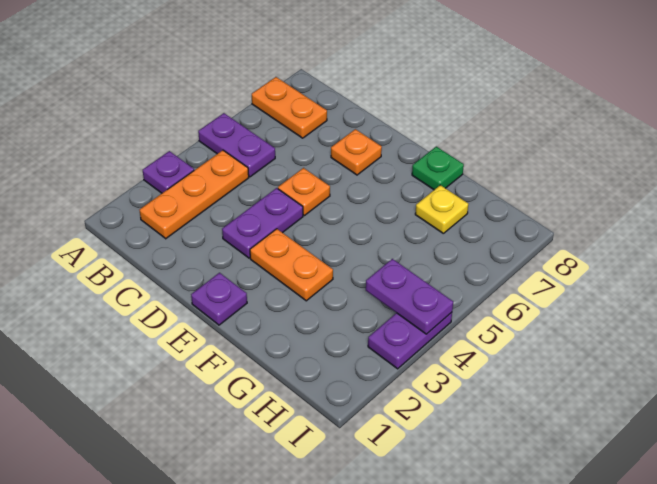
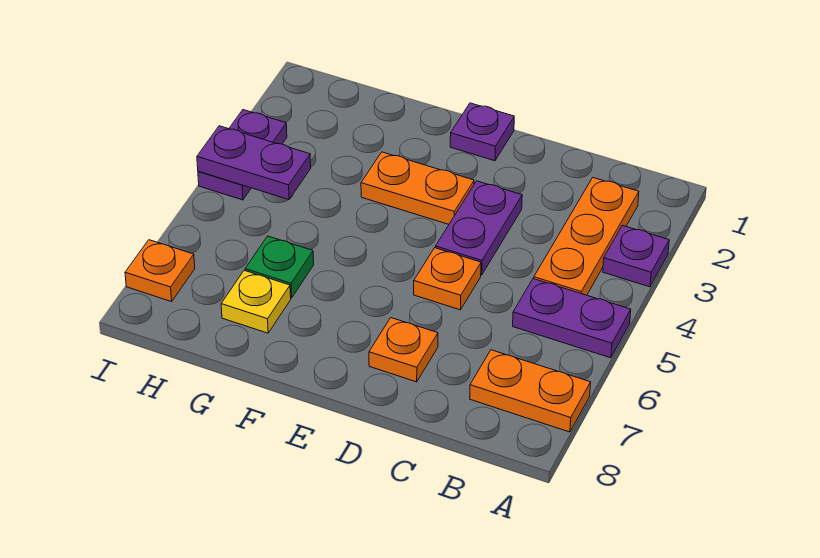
green plate F8 level 1 -> green plate G6 level 1
none -> orange plate I7 level 1

